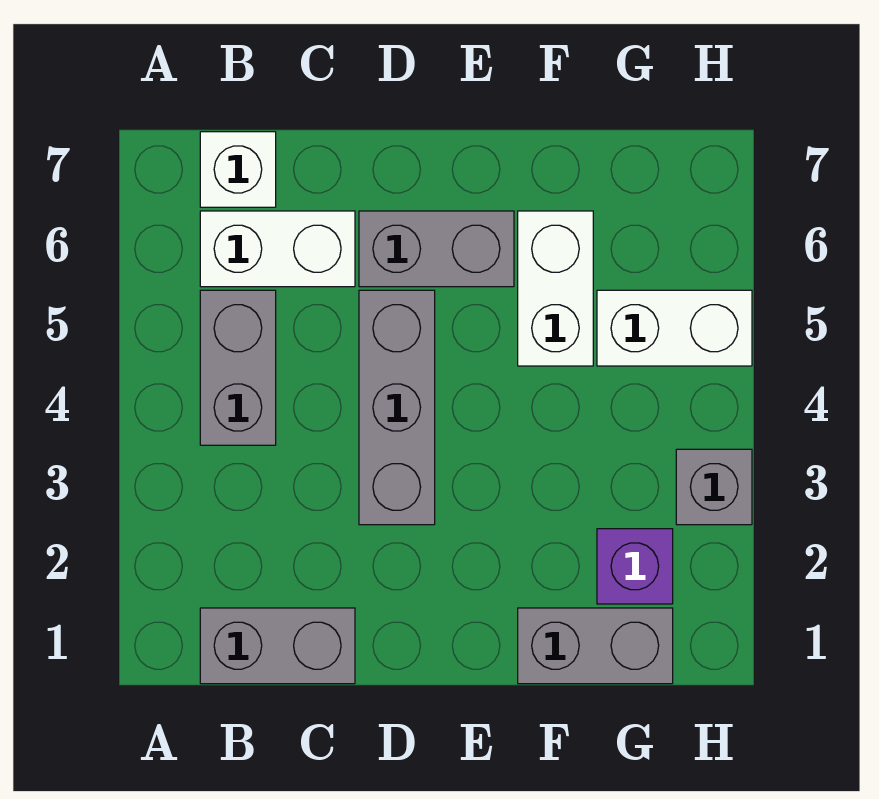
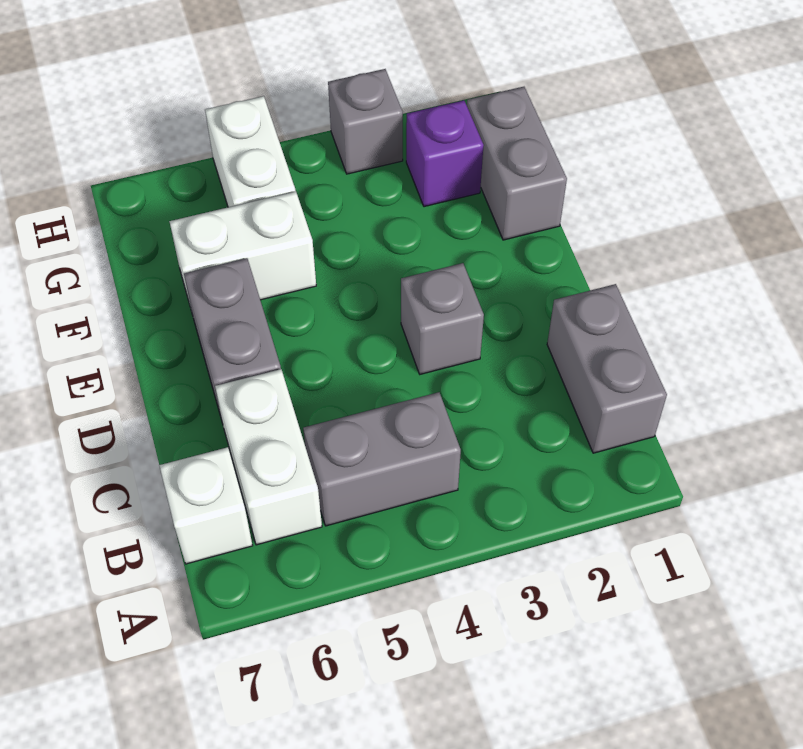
grey brick D3:D5 level 1 -> grey brick D3 level 1

